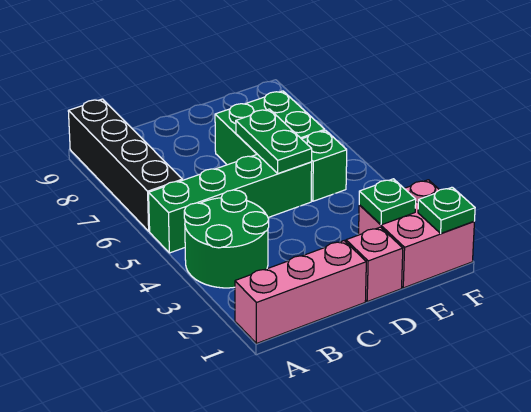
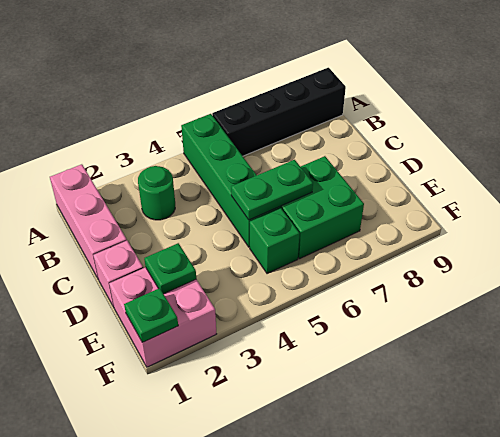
green round brick A3:B4 level 1 -> green round brick B3 level 1

